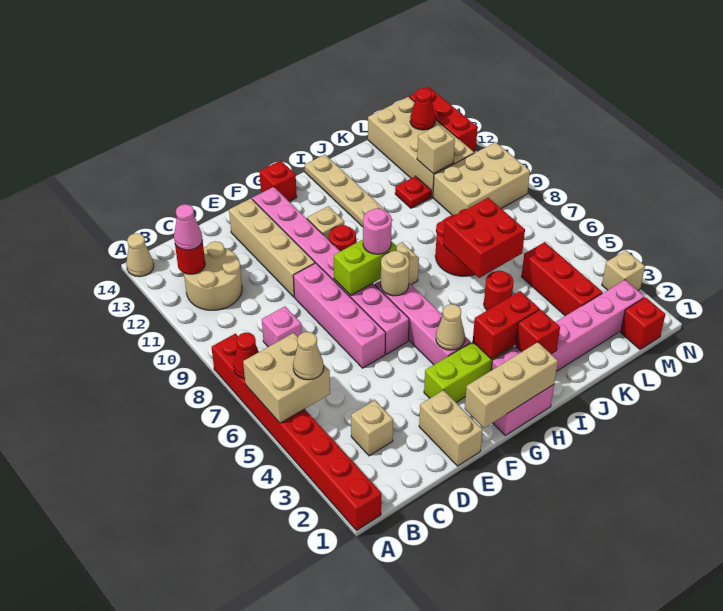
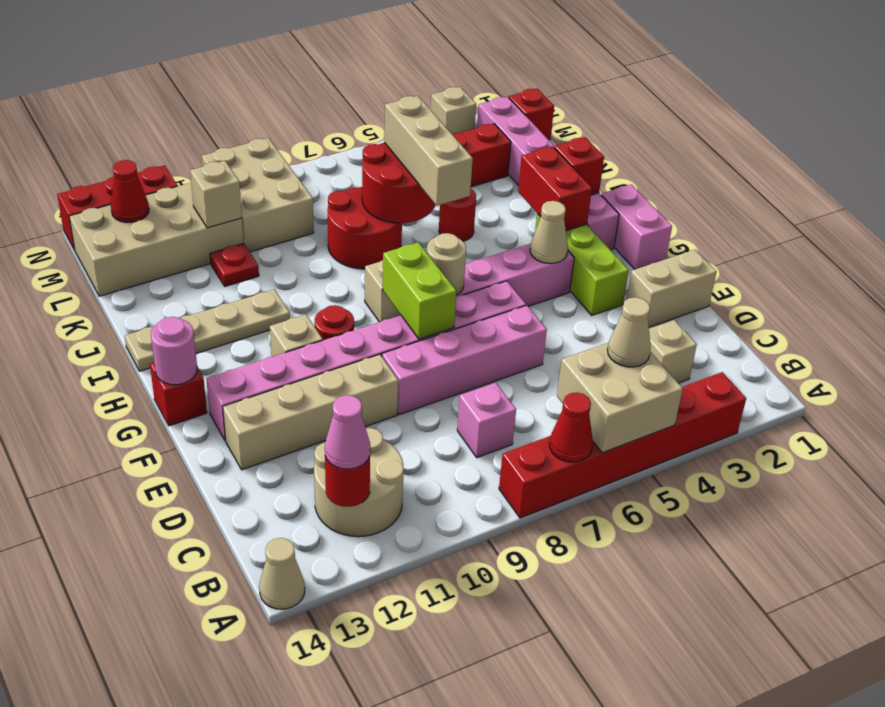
red brick A1:A8 level 1 -> red brick A3:A8 level 1
tan brick F1:H1 level 2 -> tan brick I6:K6 level 3
pink round brick G8 level 3 -> pink round brick G14 level 2
red brick J6:K7 level 2 -> red round brick J6:K7 level 2

